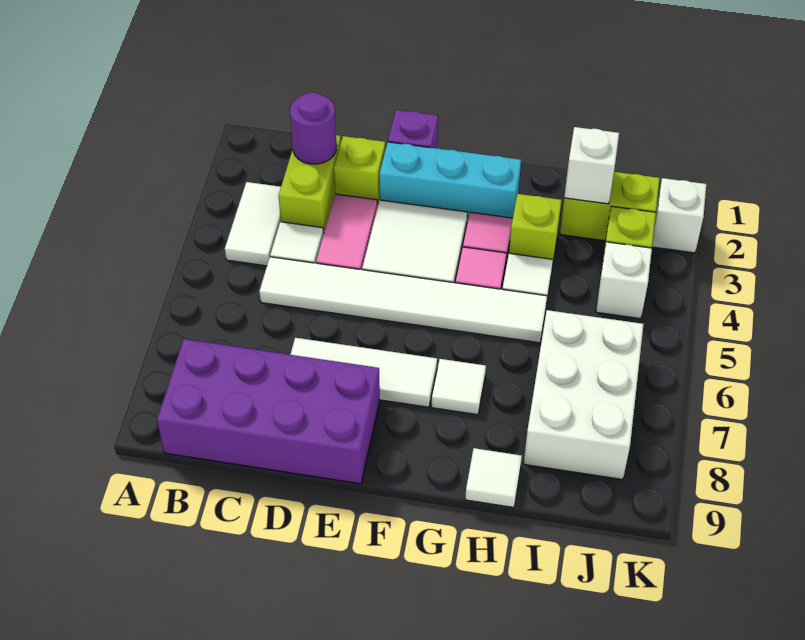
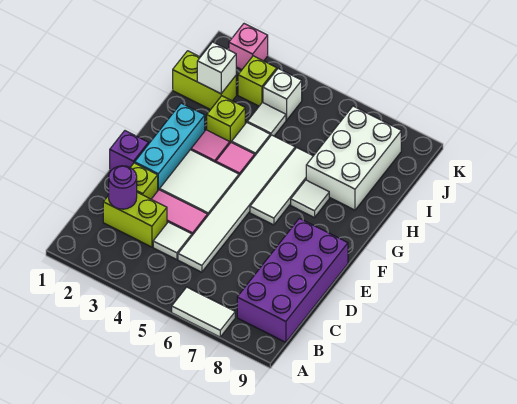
white tile B3:B4 level 1 -> white tile A6:A7 level 1
white tile D7:F7 level 1 -> white tile F6:H6 level 1
white tile H9 level 1 -> white tile I4 level 1
lime brick I2:J2 level 1 -> lime brick I1:I2 level 1
white brick I6:J8 level 1 -> white brick H7:J8 level 1
white brick K2 level 1 -> pink brick K2 level 1

